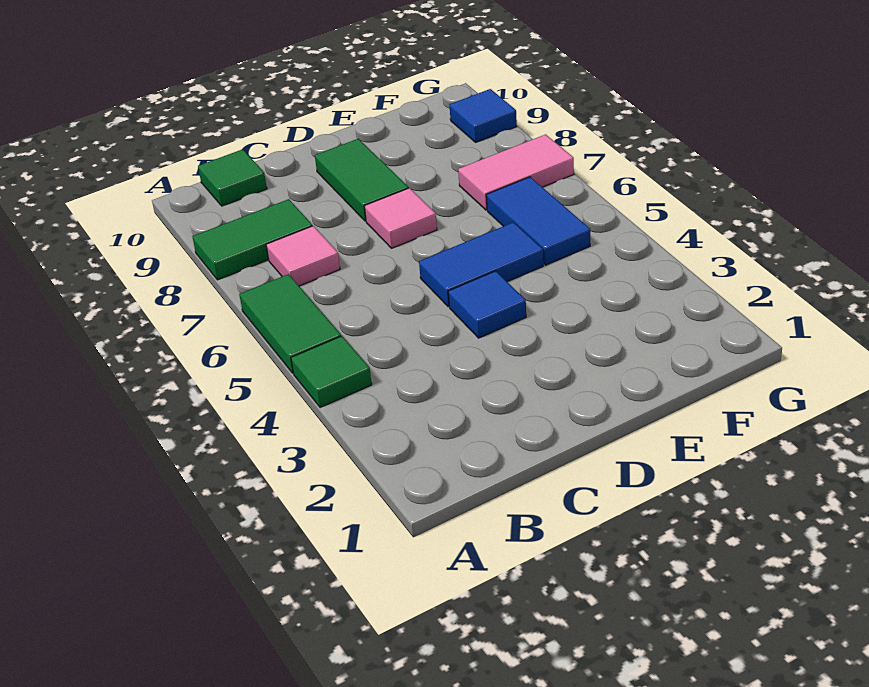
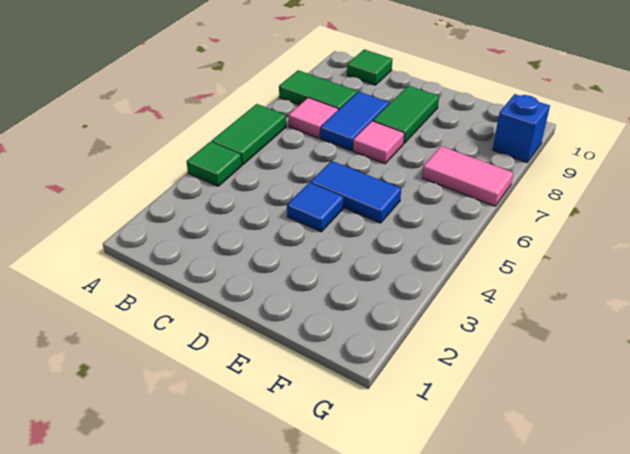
blue tile F5:F6 level 1 -> blue tile C7:C8 level 1
blue tile G9 level 1 -> blue brick G9 level 1

